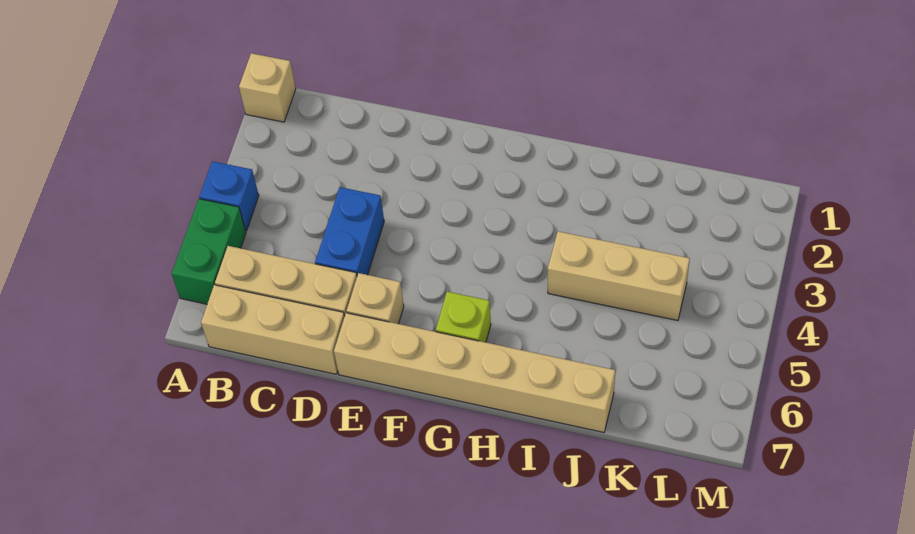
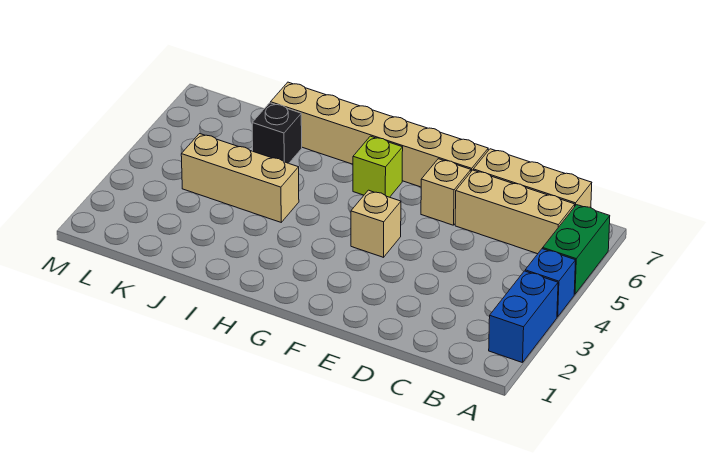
tan brick A1 level 1 -> tan brick F4 level 1
blue brick D4:D5 level 1 -> blue brick A2:A3 level 1
none -> black brick J6 level 1

